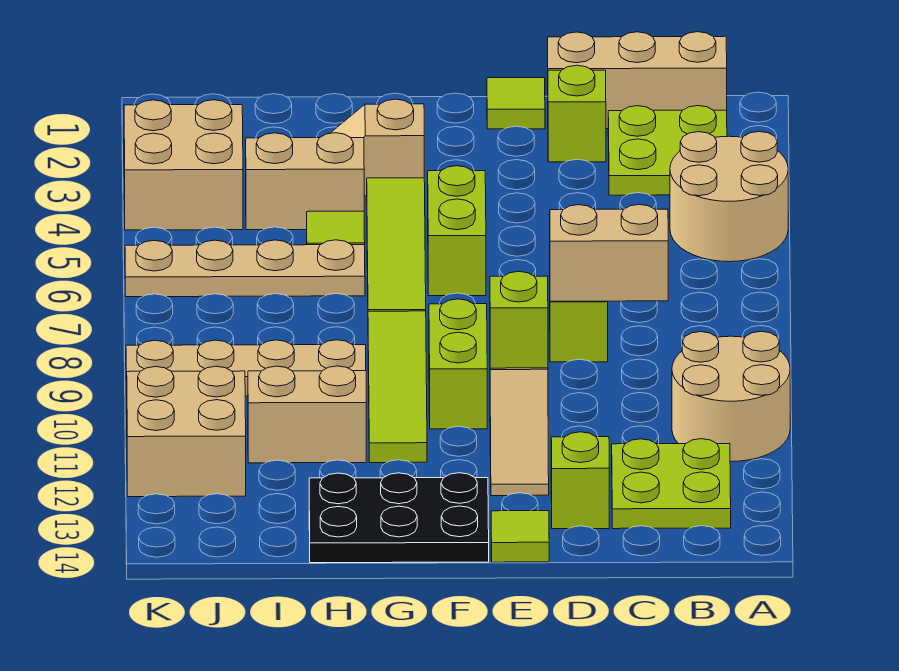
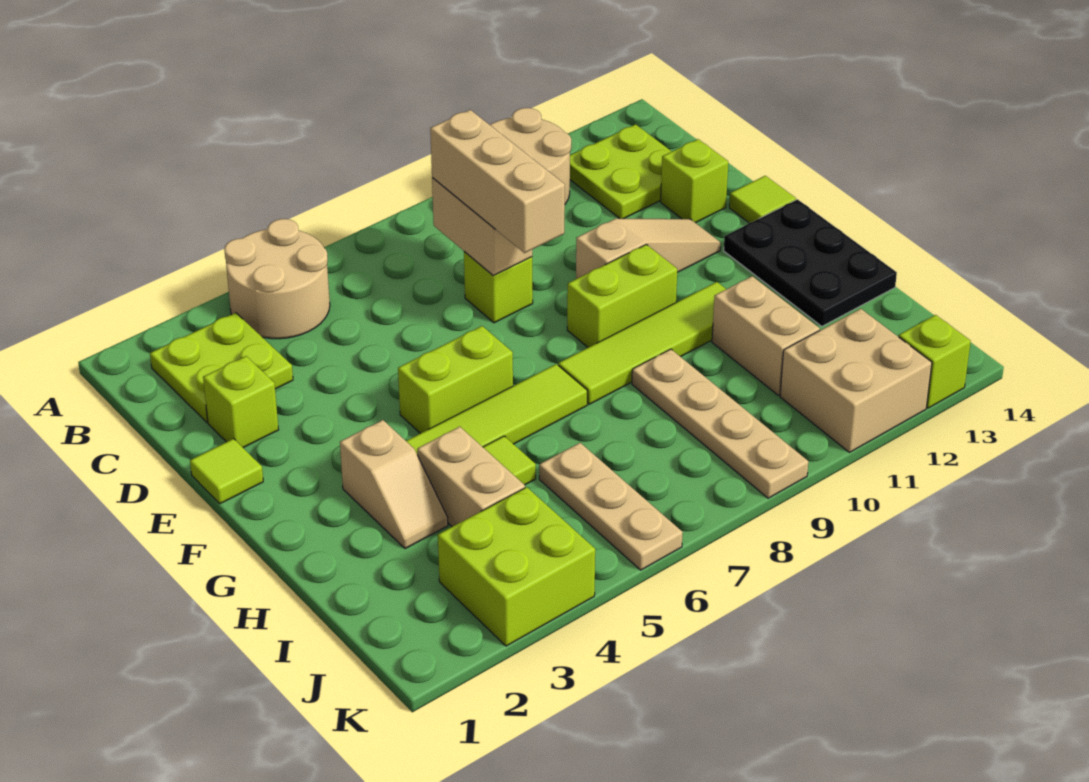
tan brick B1:D1 level 1 -> tan brick C8:E8 level 3
lime brick E10 level 2 -> lime brick K13 level 1
tan plate H6:K6 level 1 -> tan plate I6:K6 level 1
tan brick J3:K4 level 1 -> lime brick J3:K4 level 1

